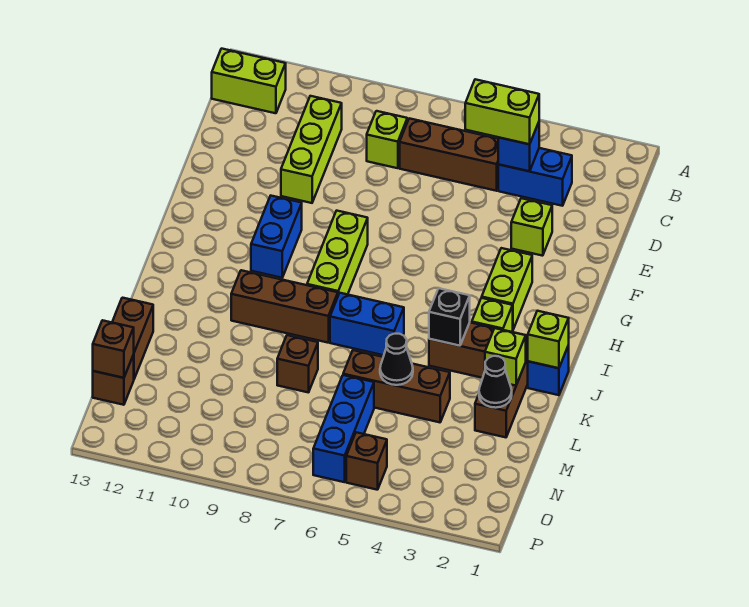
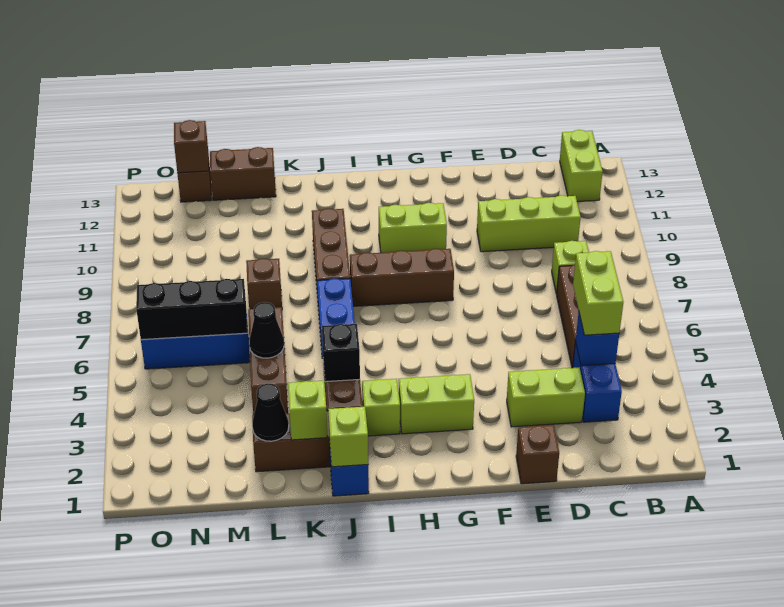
lime brick E3 level 1 -> lime brick D3:E3 level 1
lime brick G8:I8 level 1 -> brown brick G8:I8 level 1
blue brick G10:H10 level 1 -> lime brick G10:H10 level 1
none -> black brick M6:O6 level 2
brown brick O5 level 1 -> brown brick E1 level 1

